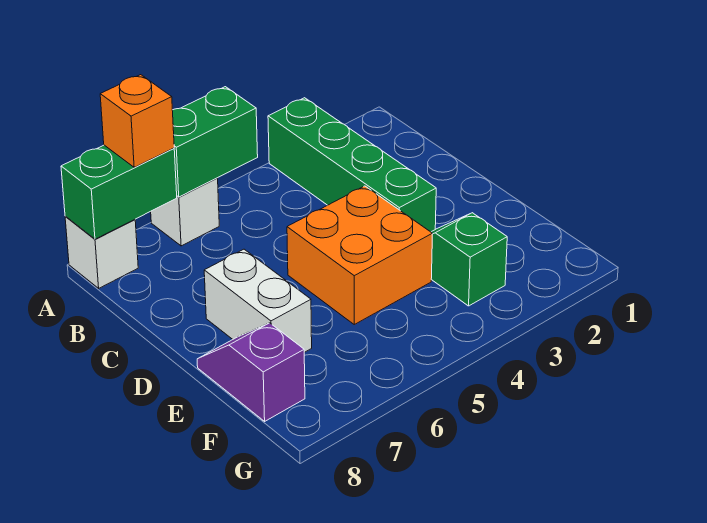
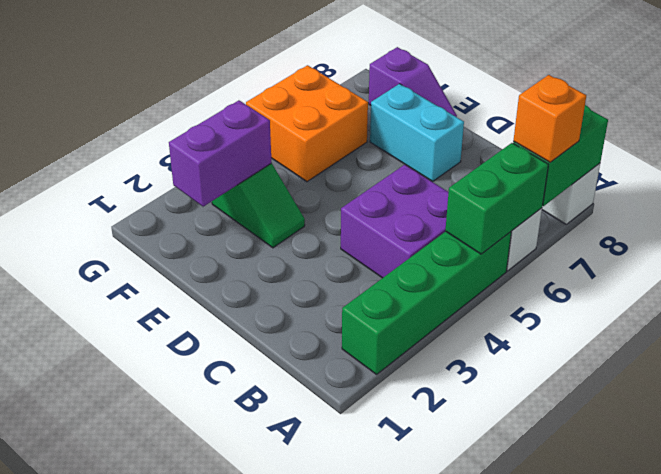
green brick A3:D3 level 1 -> green brick A2:A5 level 1
none -> purple brick B4:C5 level 1
orange brick D4:E5 level 1 -> orange brick F5:G6 level 1
white brick D7:E7 level 1 -> cyan brick D7:E7 level 1
none -> purple brick F2:F3 level 2

